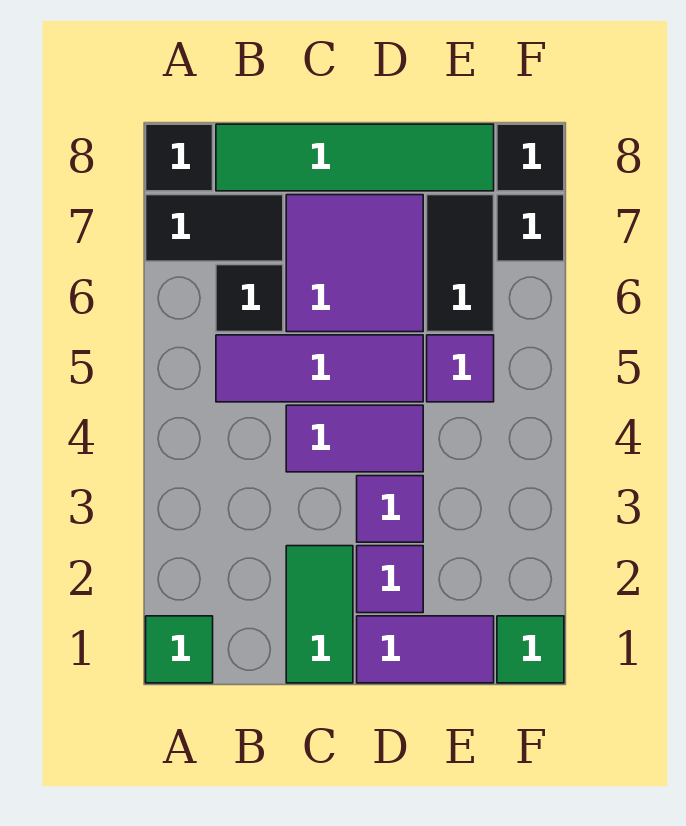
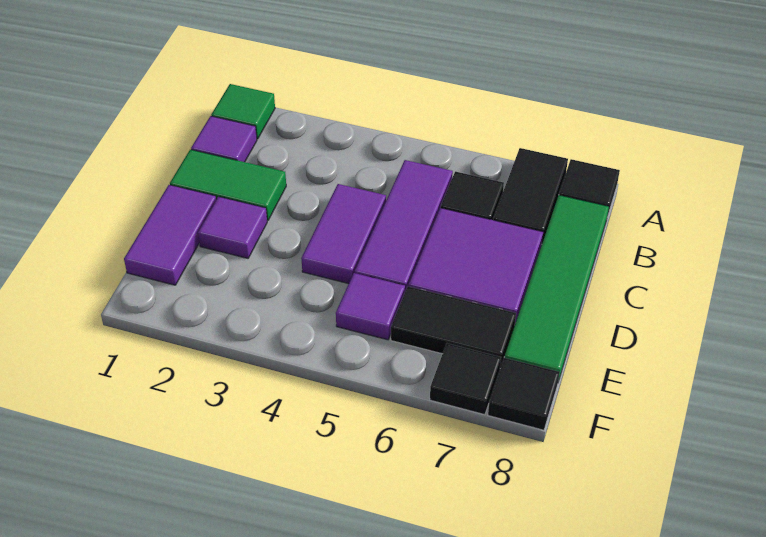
purple tile D3 level 1 -> purple tile B1 level 1
green tile F1 level 1 -> none

